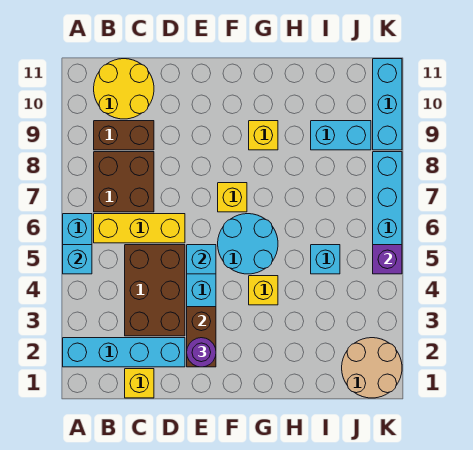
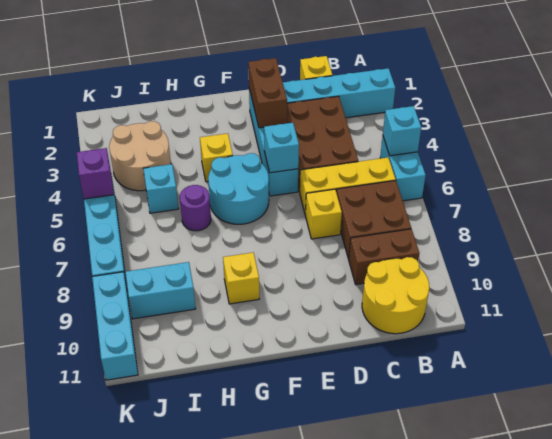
purple round brick E2 level 3 -> purple round brick H6 level 1
yellow brick F7 level 1 -> yellow brick D7 level 1
tan round brick J1:K2 level 1 -> tan round brick I3:J4 level 1

